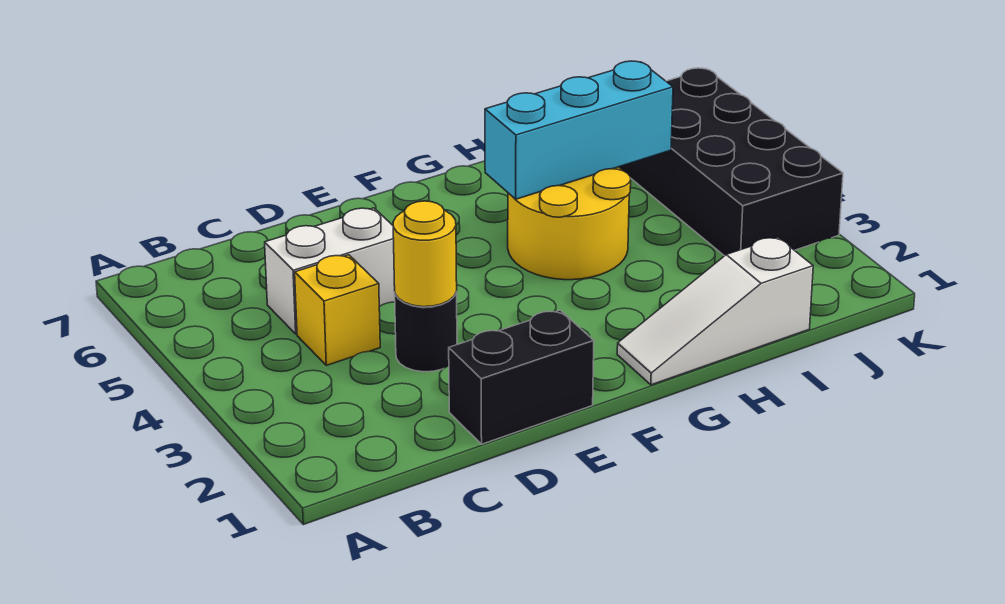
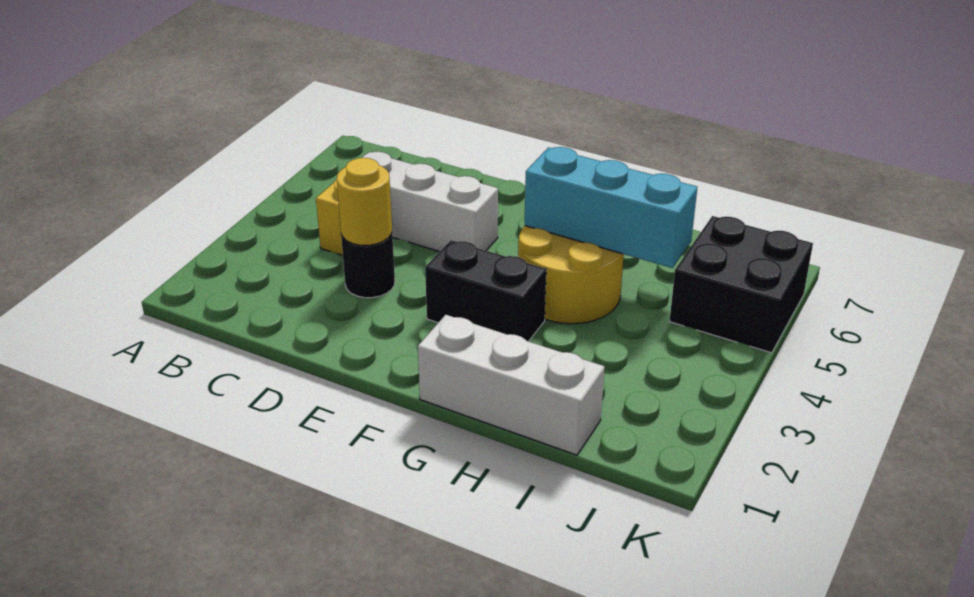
white brick C5:D5 level 1 -> white brick C5:E5 level 1
black brick D1:E1 level 1 -> black brick F3:G3 level 1
white slope G1:I1 level 1 top I -> white brick G1:I1 level 1
black brick J3:K6 level 1 -> black brick J5:K6 level 1

